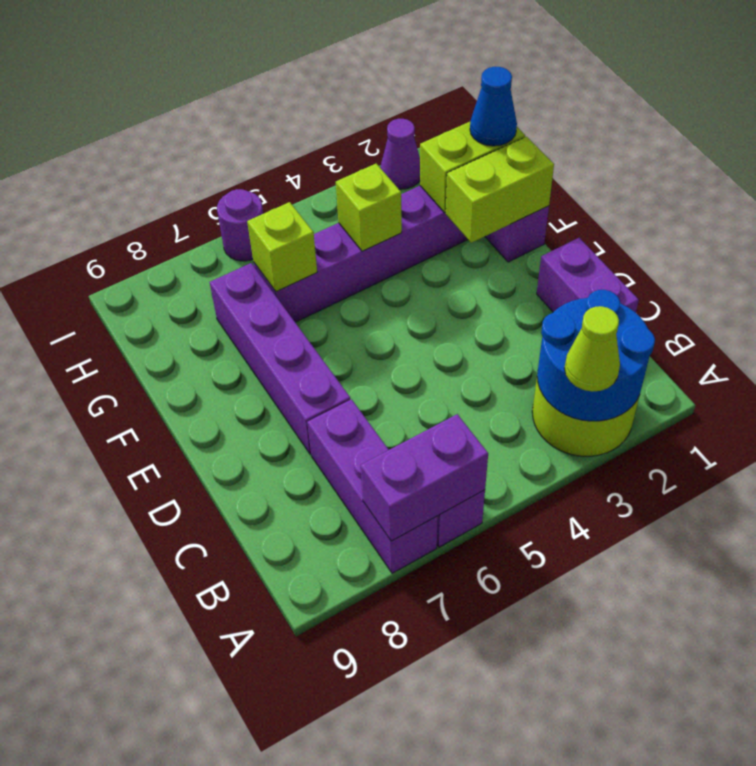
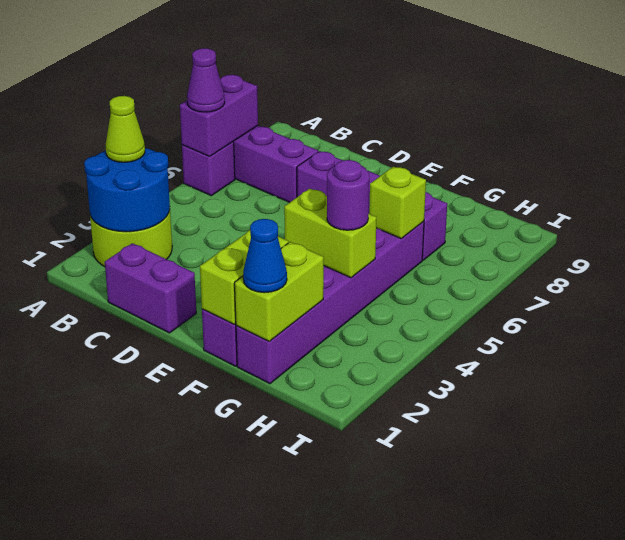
lime brick G4 level 2 -> lime brick F4:G4 level 2
purple cone I2 level 1 -> purple cone A6 level 3
purple round brick I6 level 1 -> purple round brick G4 level 3

